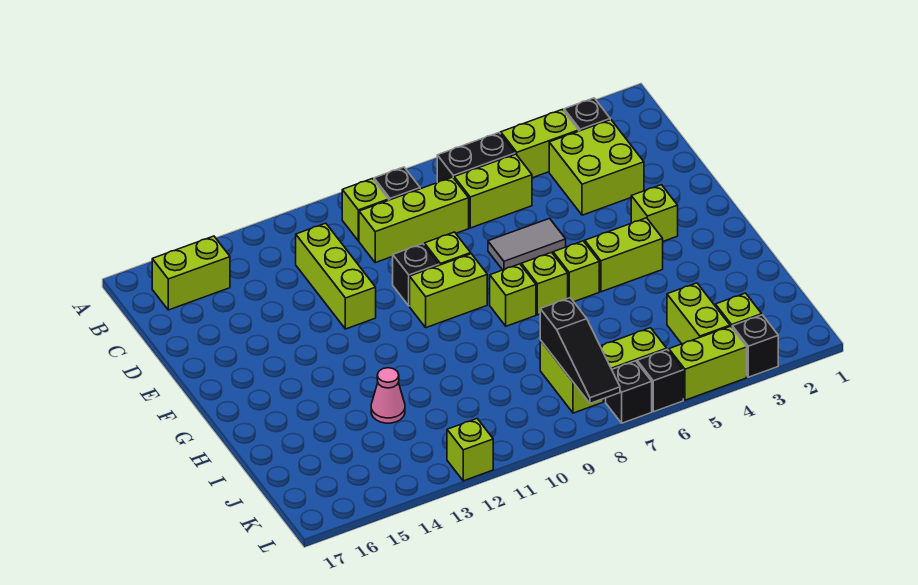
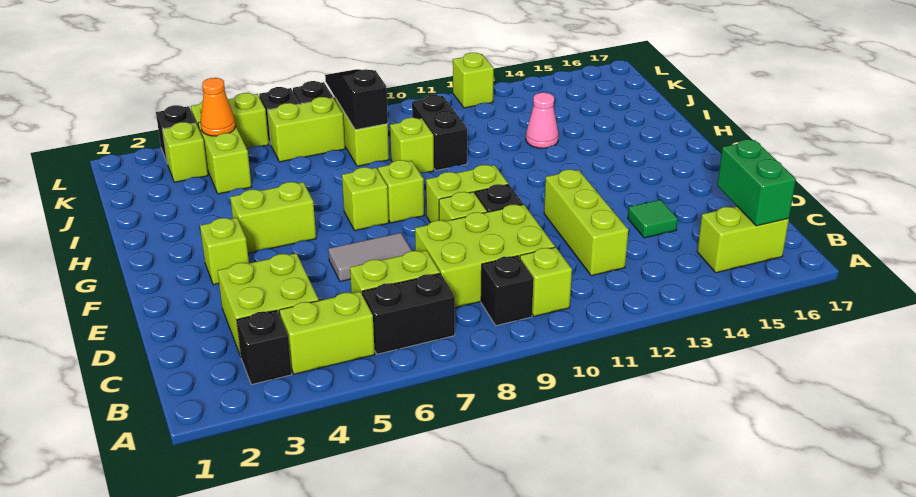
none -> green brick B16:C16 level 2
lime brick C8:C10 level 1 -> lime brick C8:D10 level 1
none -> green tile D14 level 1
lime brick G6 level 1 -> lime brick I9 level 1
none -> black brick I10:J10 level 1
none -> orange cone K4 level 2

